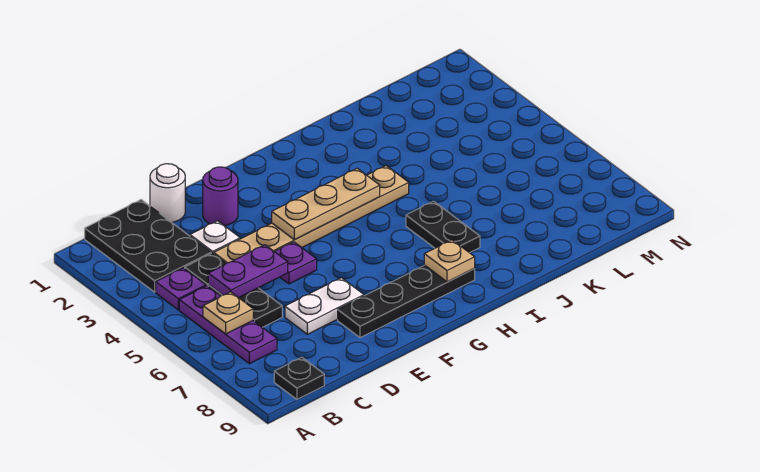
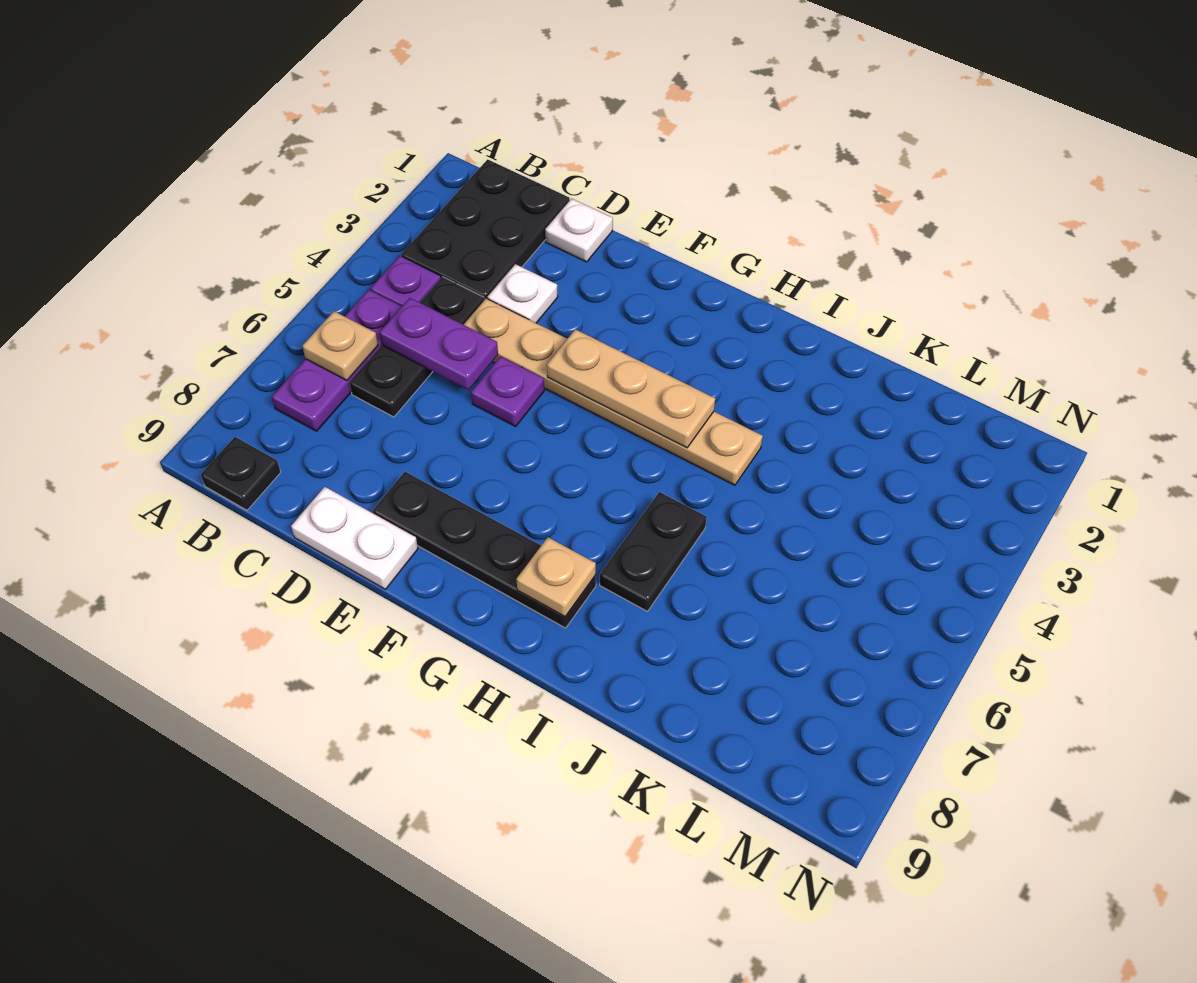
white round brick D1 level 1 -> white plate D1 level 1
white plate D7:E7 level 1 -> white plate D9:E9 level 1
purple round brick E2 level 1 -> none

